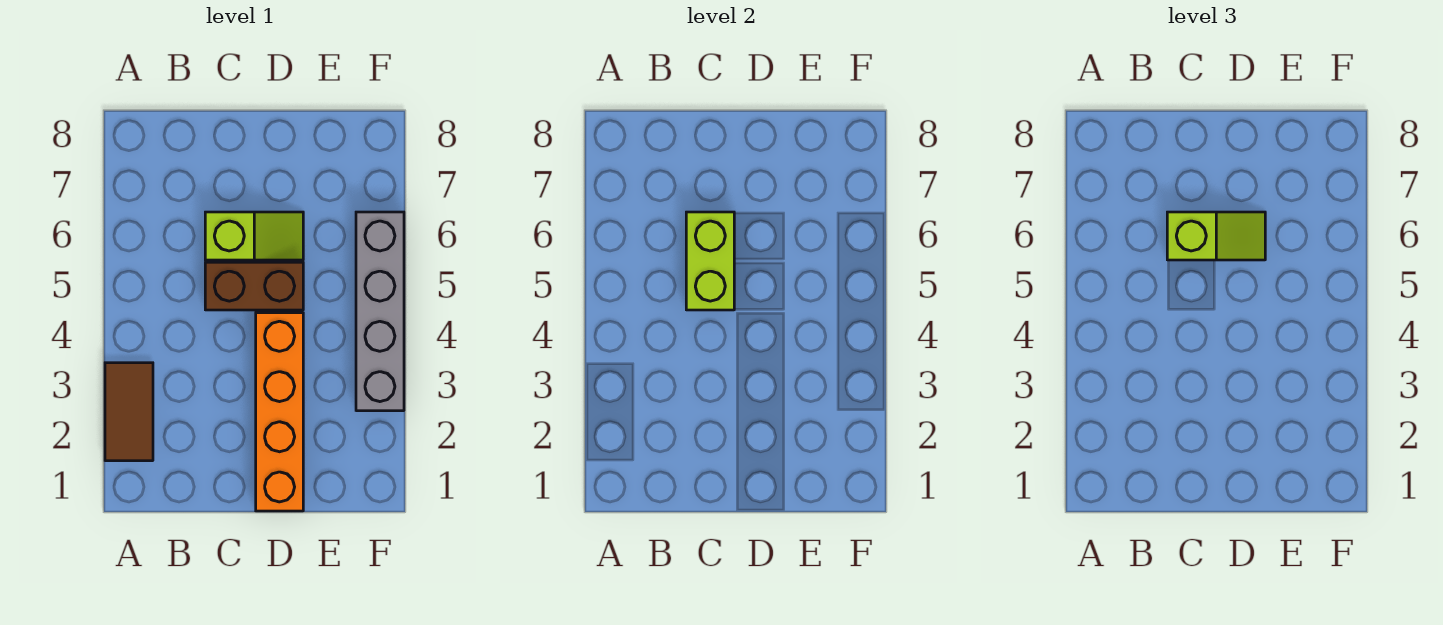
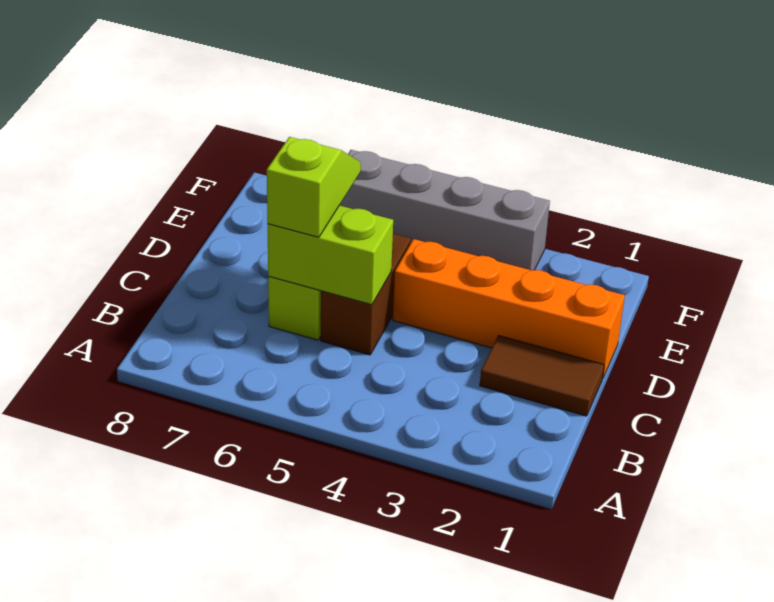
brown tile A2:A3 level 1 -> brown tile C1:C2 level 1

